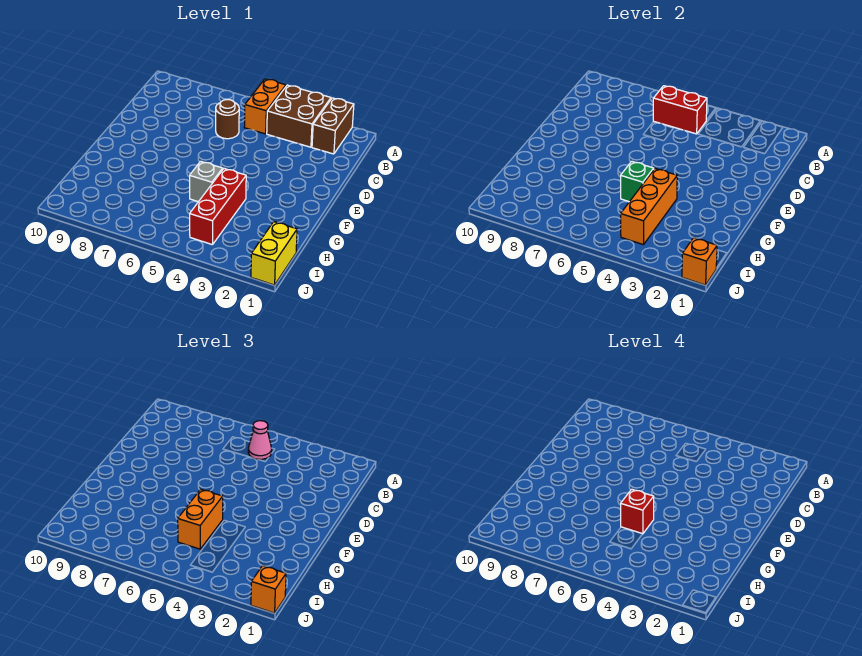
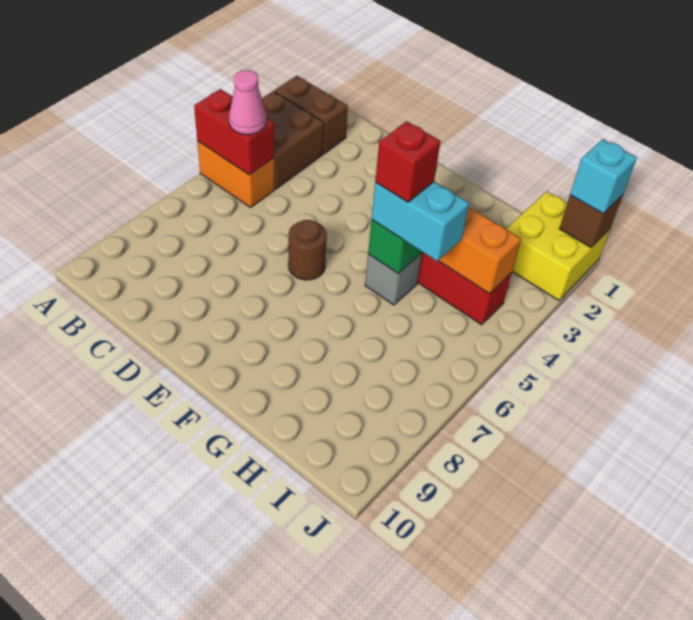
red brick B5:B6 level 2 -> red brick A5:B5 level 2
brown round brick C6 level 1 -> brown round brick E6 level 1
orange brick G5:H5 level 3 -> cyan brick G5:H5 level 3
yellow brick I1:J1 level 1 -> yellow brick I1:J2 level 1
orange brick J1 level 2 -> brown brick J1 level 2
orange brick J1 level 3 -> cyan brick J1 level 3

